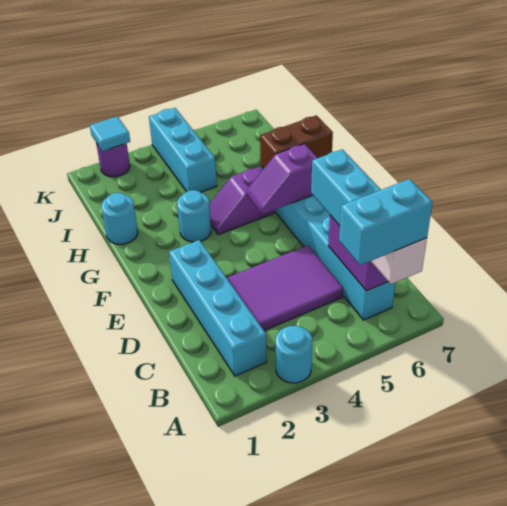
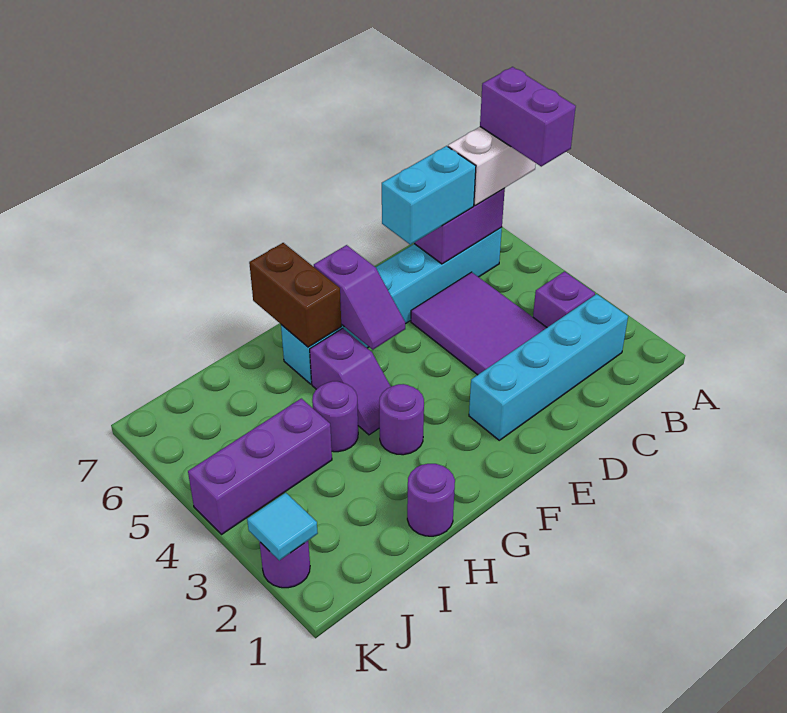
cyan round brick A3 level 1 -> none
cyan brick A5:A6 level 4 -> purple brick A5:A6 level 4
none -> purple brick B3 level 1
cyan round brick G3 level 1 -> purple round brick G3 level 1
cyan round brick H1 level 1 -> purple round brick H1 level 1
none -> purple round brick H4 level 1
cyan brick I4:K4 level 1 -> purple brick I4:K4 level 1

